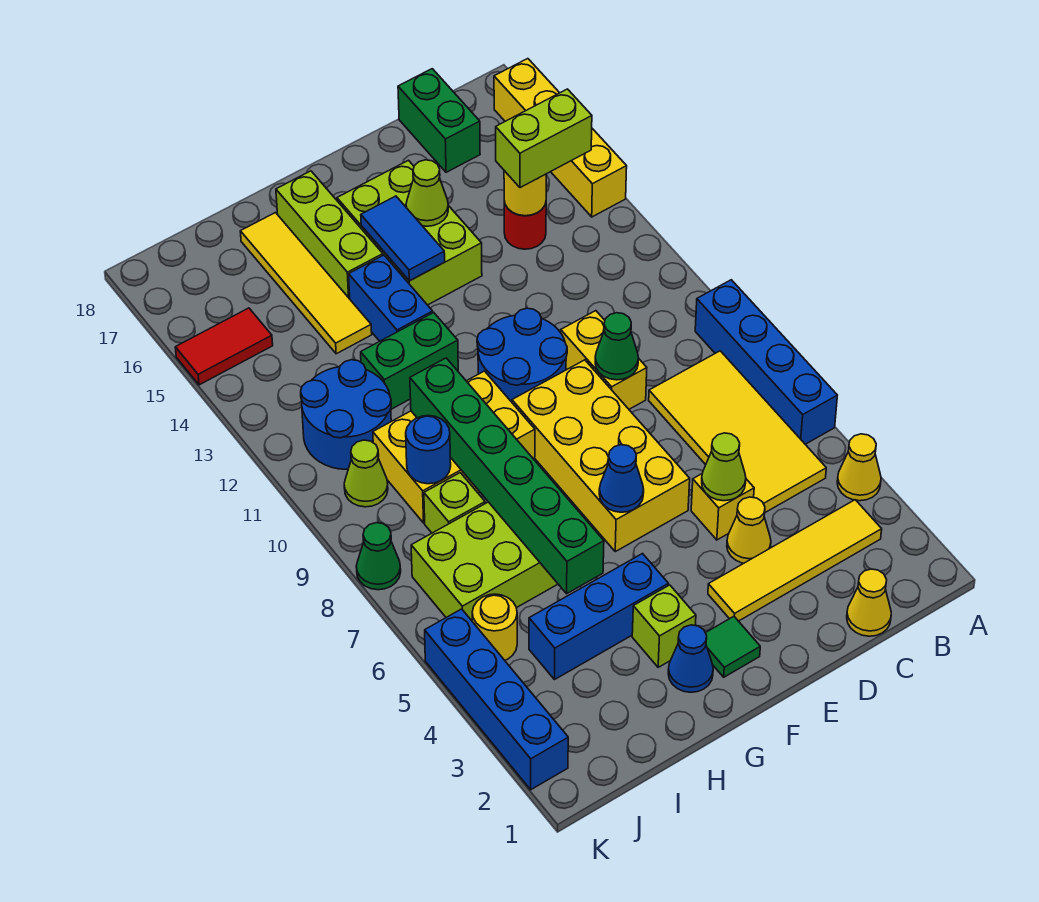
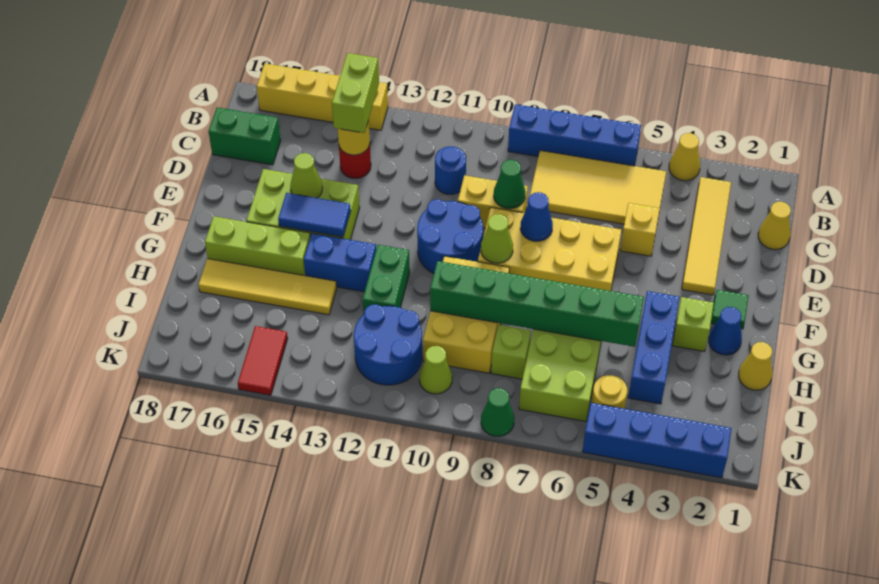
yellow cone D4 level 1 -> yellow cone H1 level 1
lime cone D5 level 2 -> lime cone F9 level 2
blue cone F6 level 2 -> blue cone E8 level 2
blue round brick I9 level 2 -> blue round brick C11 level 1

